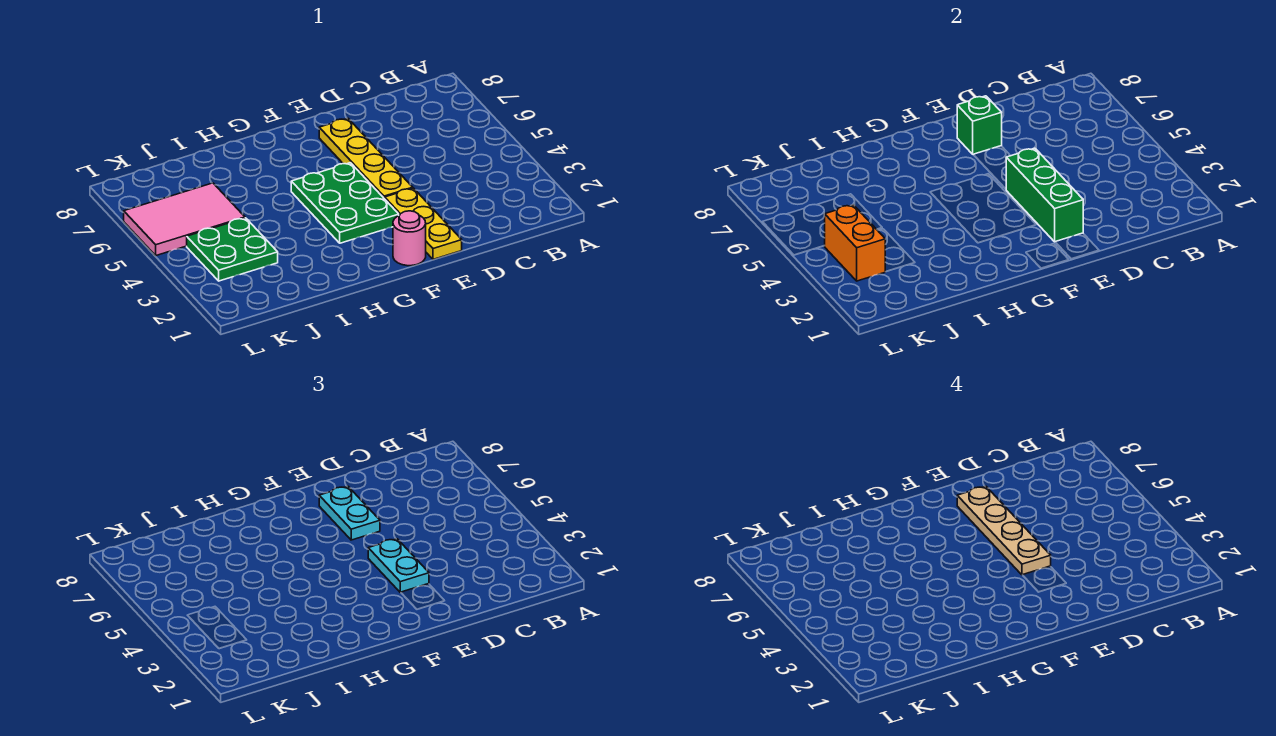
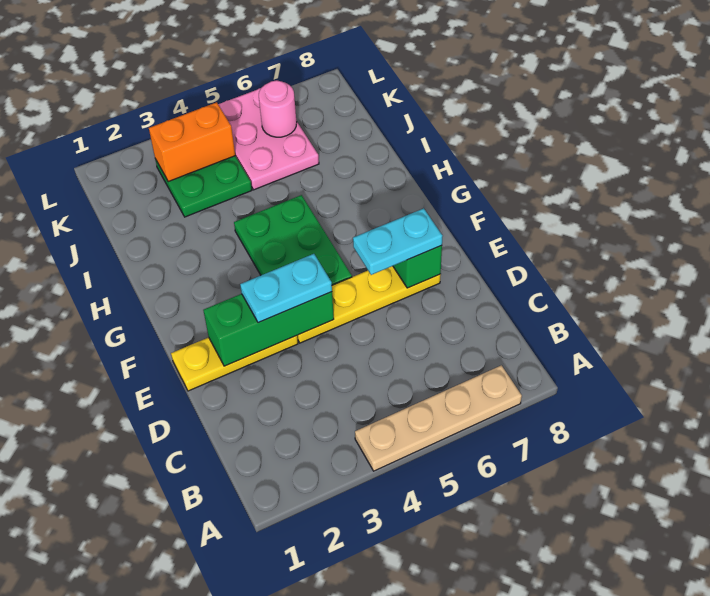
tan plate E4:E7 level 4 -> tan plate A4:A7 level 1
pink round brick F1 level 1 -> pink round brick K6 level 2
green plate F3:G5 level 1 -> green plate F4:H5 level 1
pink tile J5:L6 level 1 -> pink plate J5:L6 level 1

